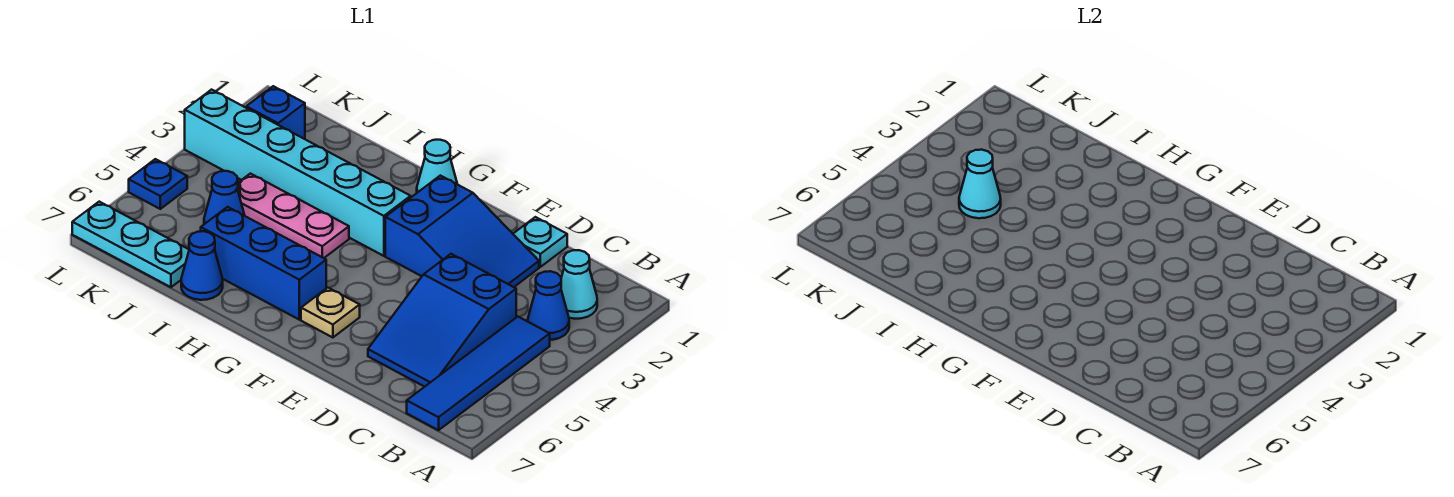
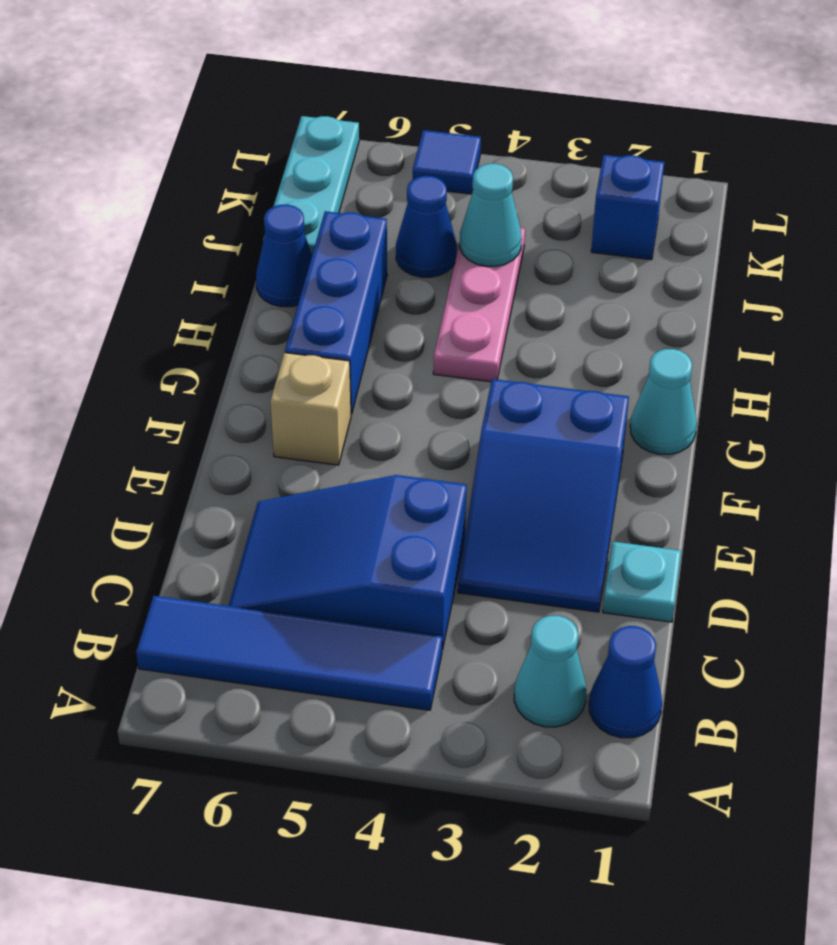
blue cone B3 level 1 -> blue cone B1 level 1
tan plate F6 level 1 -> tan brick F6 level 1
cyan brick G3:L3 level 1 -> none
blue plate L5 level 1 -> blue tile L5 level 1

